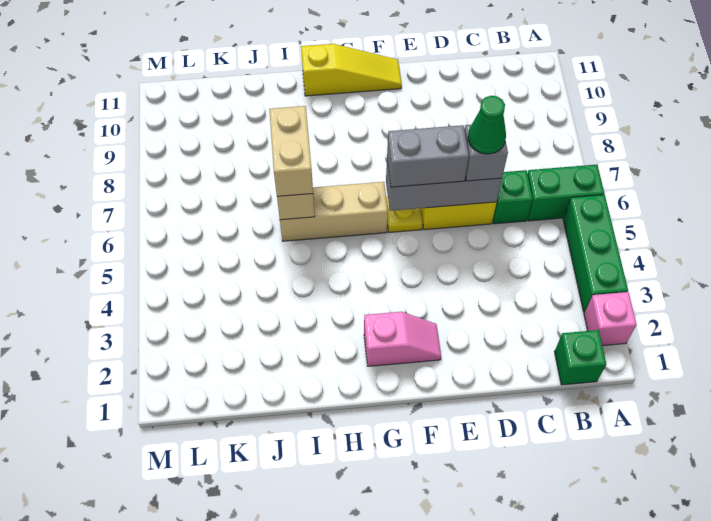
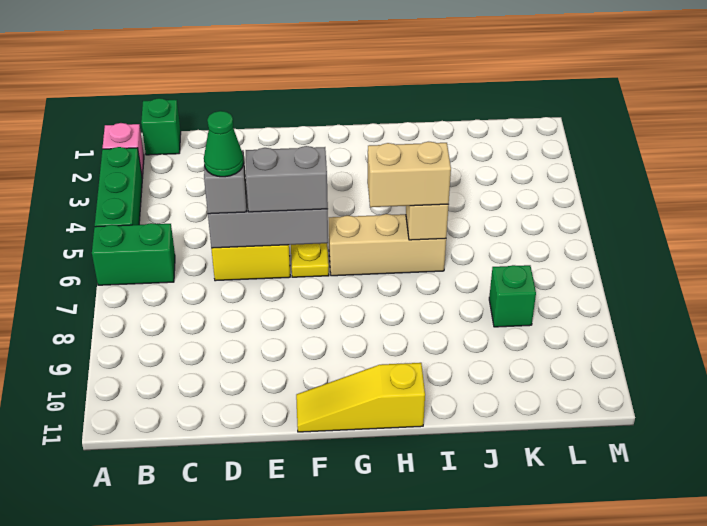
green brick C6 level 1 -> green brick K8 level 1
pink slope F2:G2 level 1 top G -> none
tan brick I6:I7 level 3 -> tan brick H6:I6 level 3

